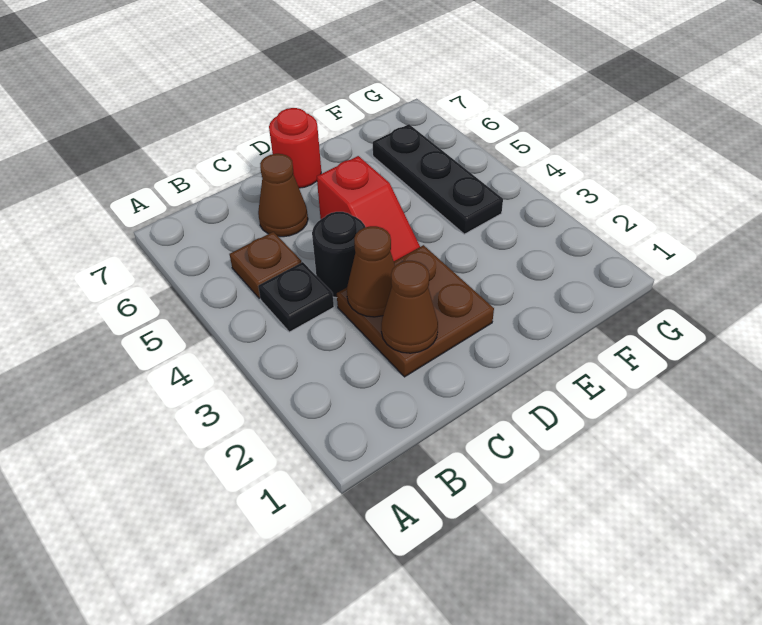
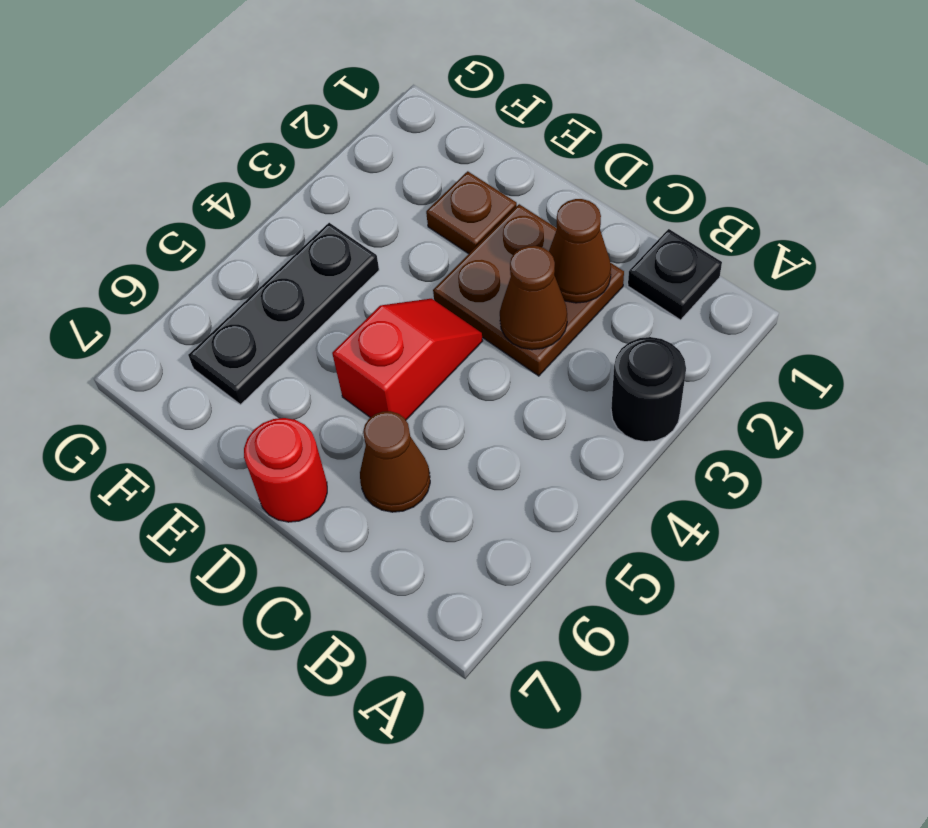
black plate B4 level 1 -> black plate B1 level 1
brown plate B5 level 1 -> brown plate E2 level 1
black round brick C4 level 1 -> black round brick A3 level 1

